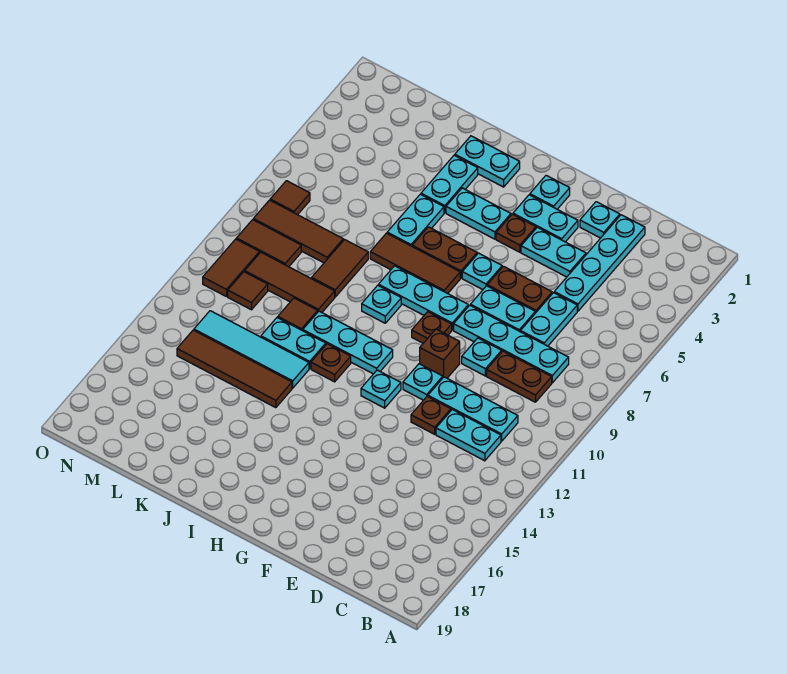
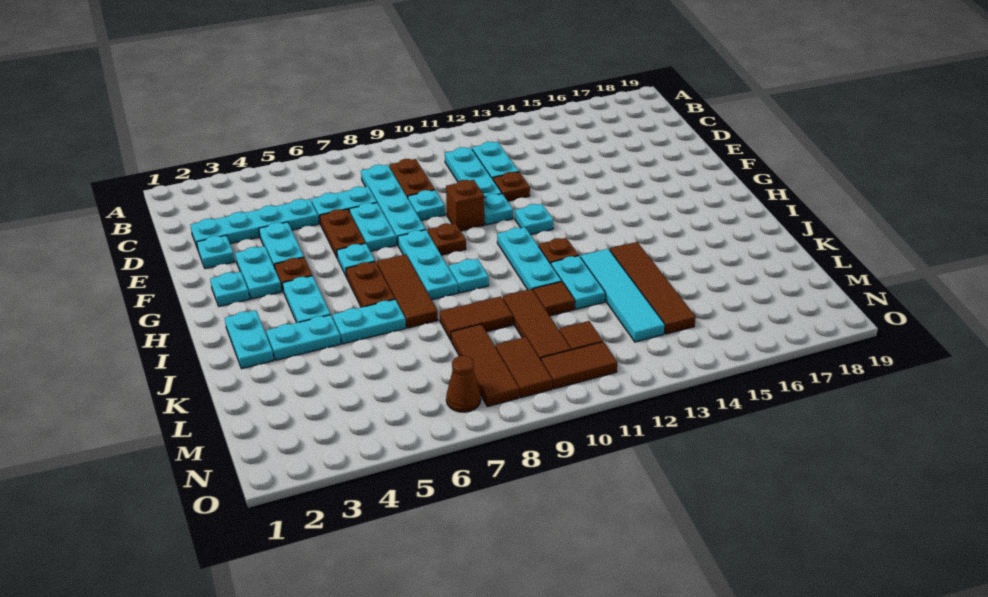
brown tile N7 level 1 -> brown cone N7 level 1

